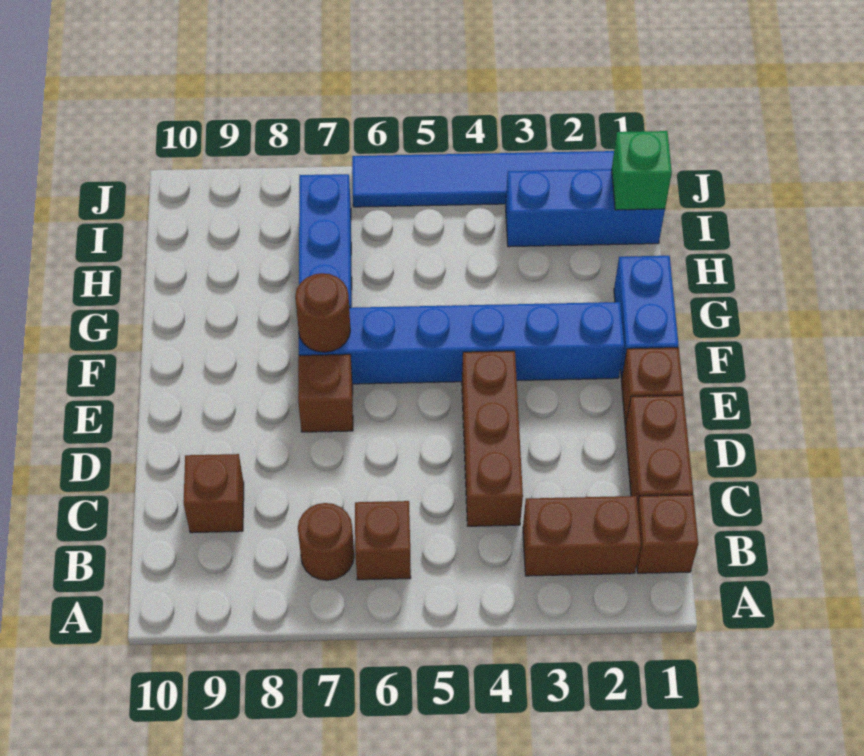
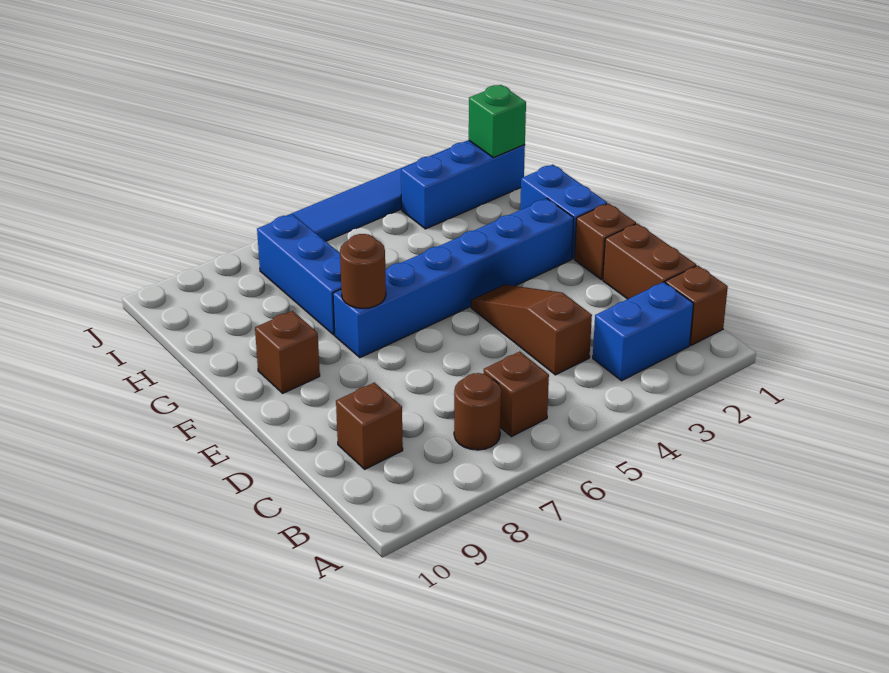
brown brick B2:B3 level 1 -> blue brick B2:B3 level 1
brown brick C4:E4 level 1 -> brown slope C4:E4 level 1 top C
brown brick E7 level 1 -> brown brick F9 level 1

